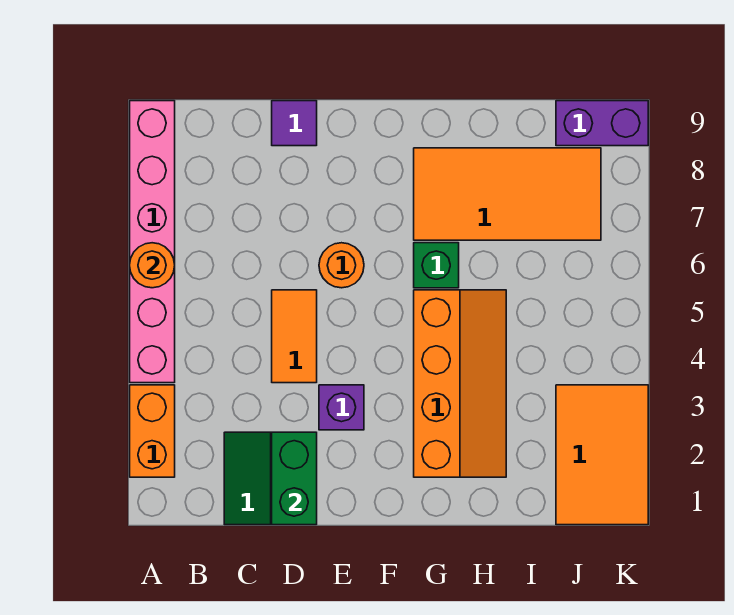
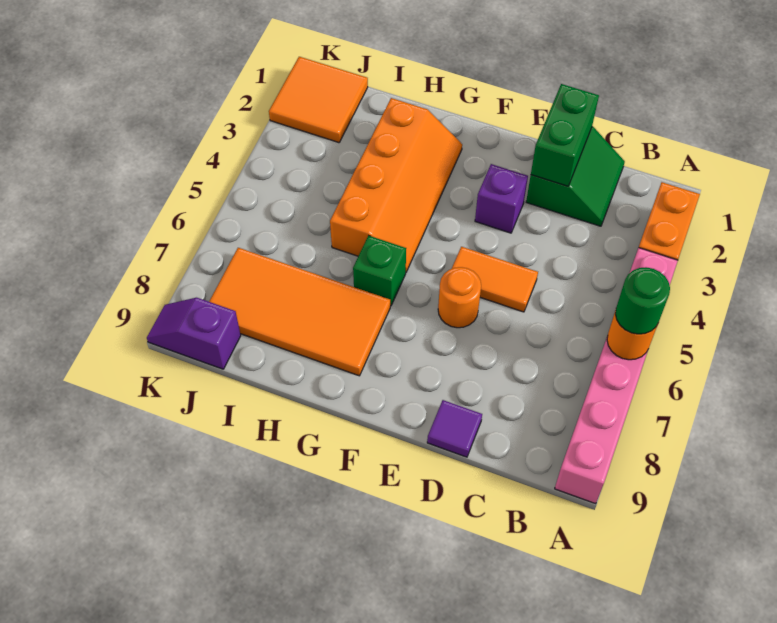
none -> green round brick A6 level 3
orange tile D4:D5 level 1 -> orange tile D5:E5 level 1
orange slope G2:H5 level 1 top G -> orange slope G2:H5 level 1 top H
orange tile J1:K3 level 1 -> orange tile J1:K2 level 1
purple brick J9:K9 level 1 -> purple slope J9:K9 level 1 top J

